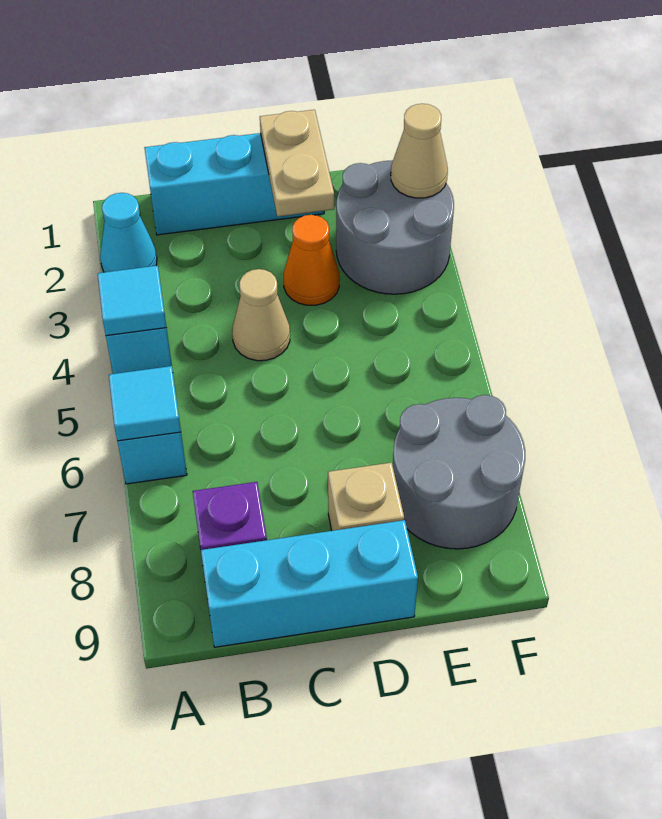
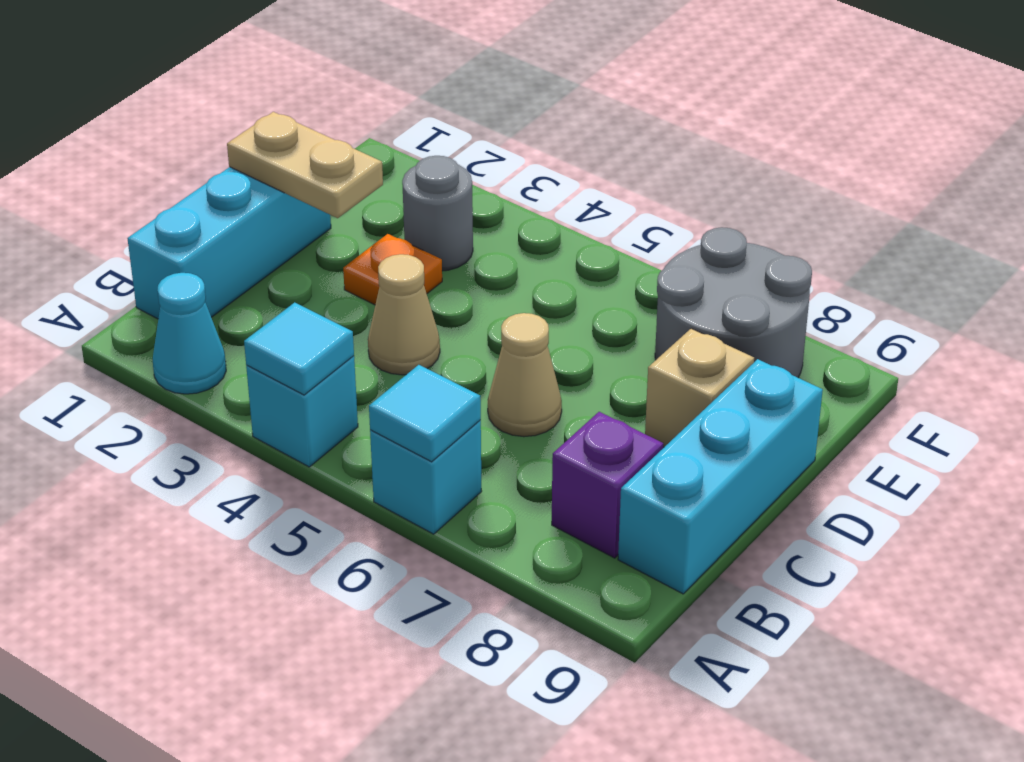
orange cone D3 level 1 -> orange plate D3 level 1
grey round brick E2:F3 level 1 -> grey round brick E3 level 1
tan cone F2 level 2 -> tan cone C6 level 1

